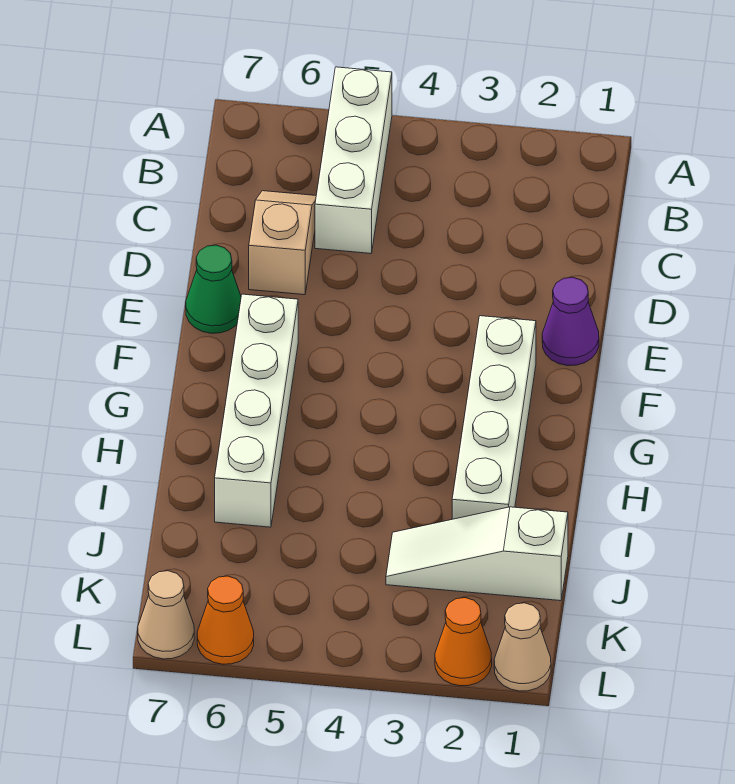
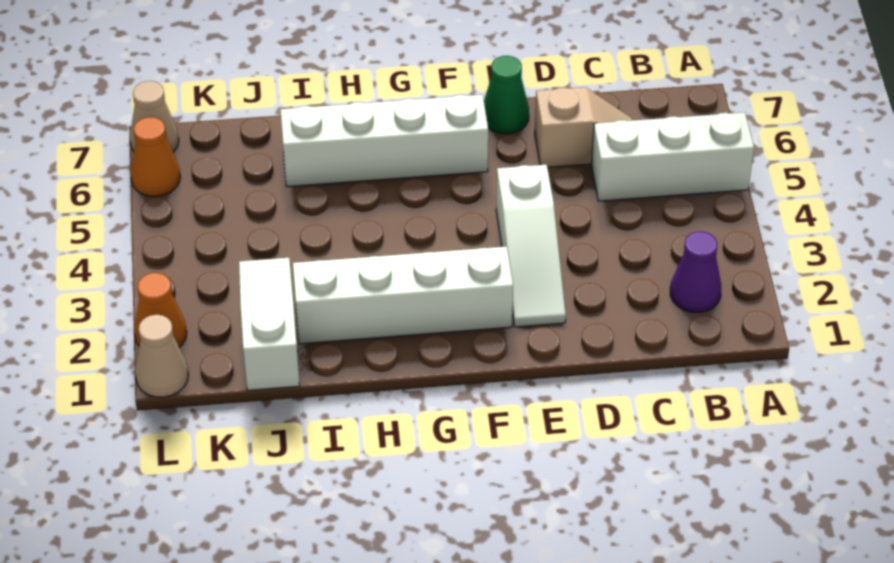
purple cone E1 level 1 -> purple cone B2 level 1
none -> white slope E2:E4 level 1 top 4

